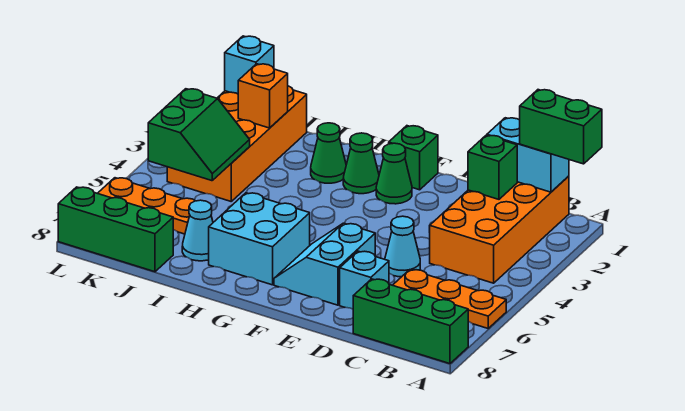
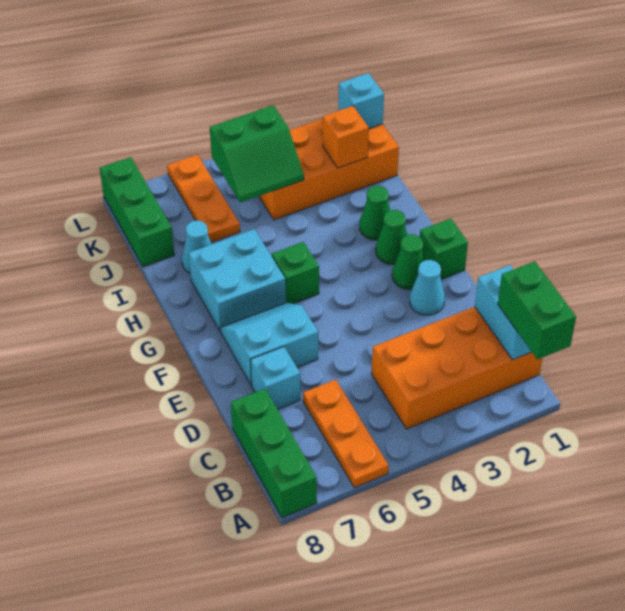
green brick C2 level 2 -> green brick G5 level 1
cyan cone D5 level 1 -> cyan cone E2 level 1

